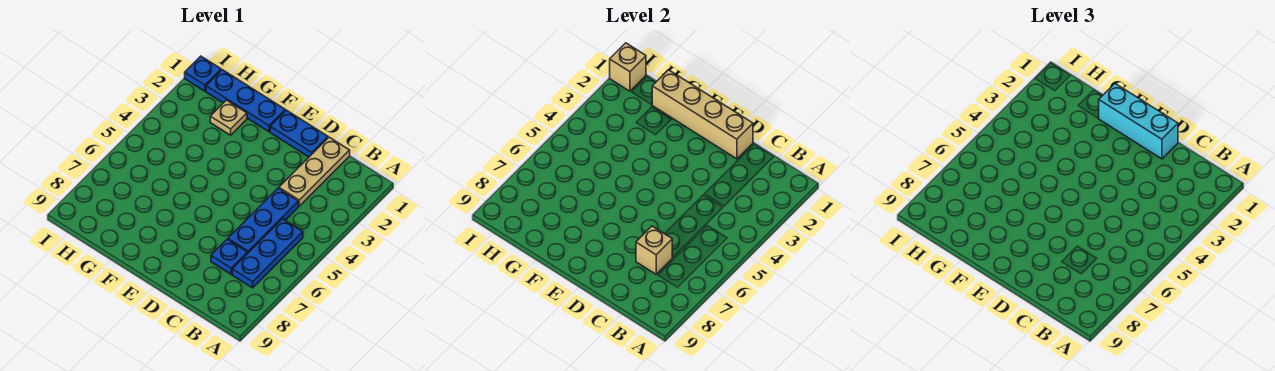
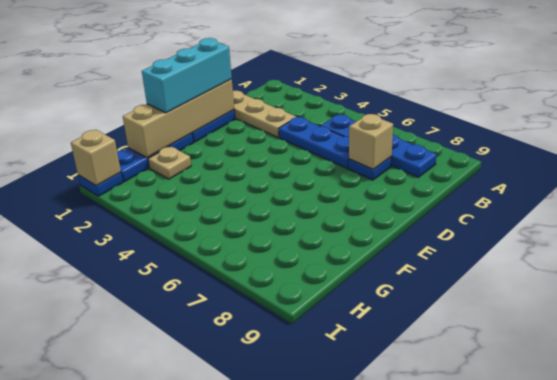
blue plate B5:B7 level 1 -> blue plate B5:B8 level 1

